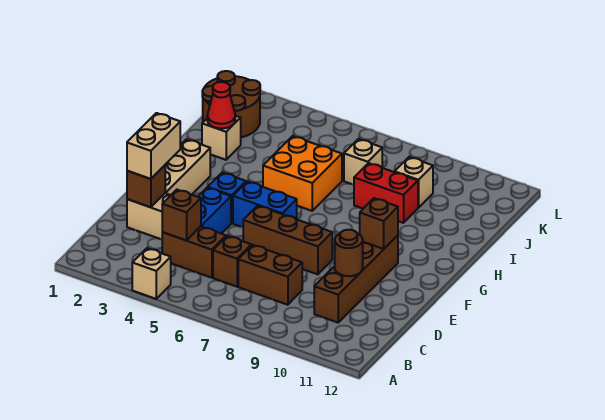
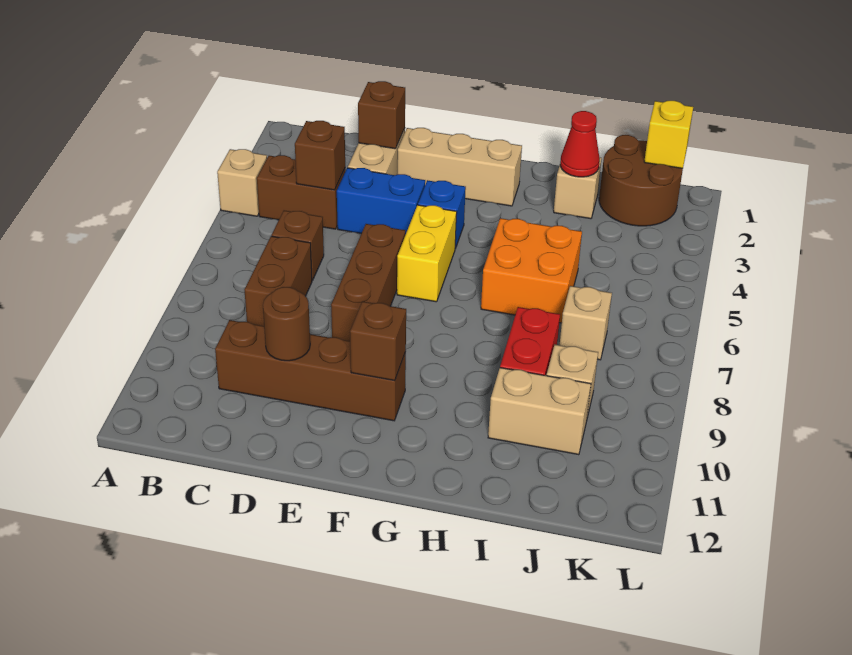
brown brick C4:C5 level 1 -> brown brick B4:C4 level 1
tan brick D2:E2 level 3 -> tan brick I10:J10 level 1
blue brick F5:F6 level 1 -> yellow brick F5:F6 level 1
none -> yellow brick K1 level 2

